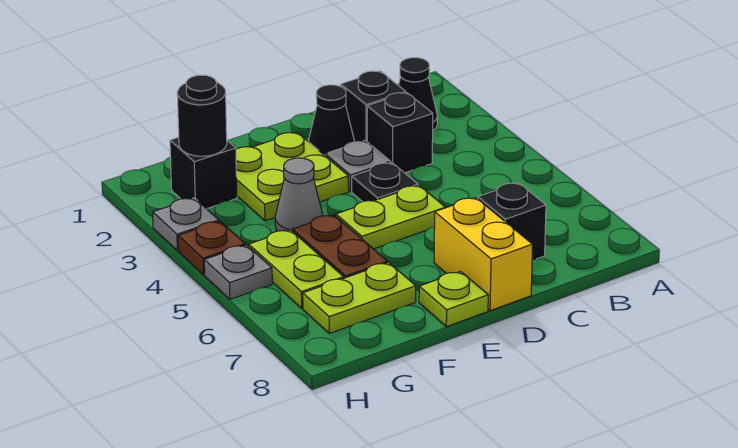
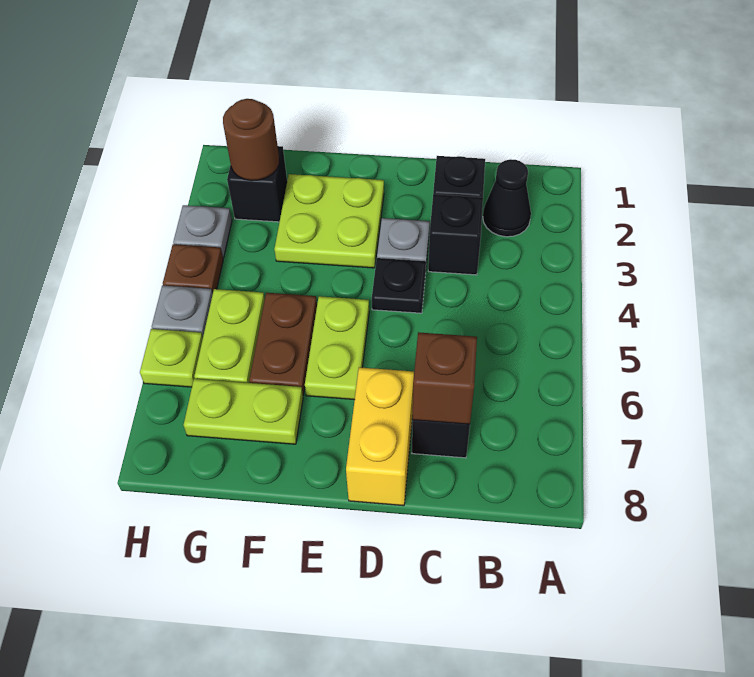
none -> brown brick C7 level 2
black cone D2 level 1 -> none
lime plate D5:E5 level 1 -> lime plate E5:E6 level 1
lime plate E8 level 1 -> lime plate H6 level 1
grey cone F4 level 1 -> none
black round brick G2 level 2 -> brown round brick G2 level 2

